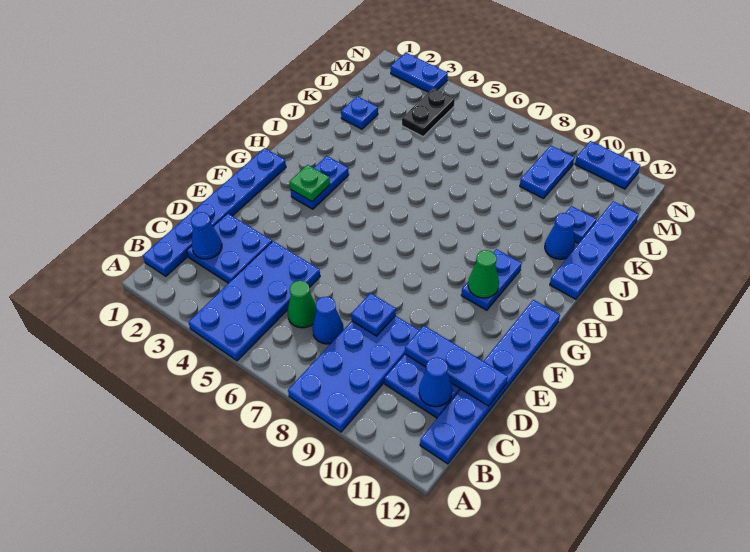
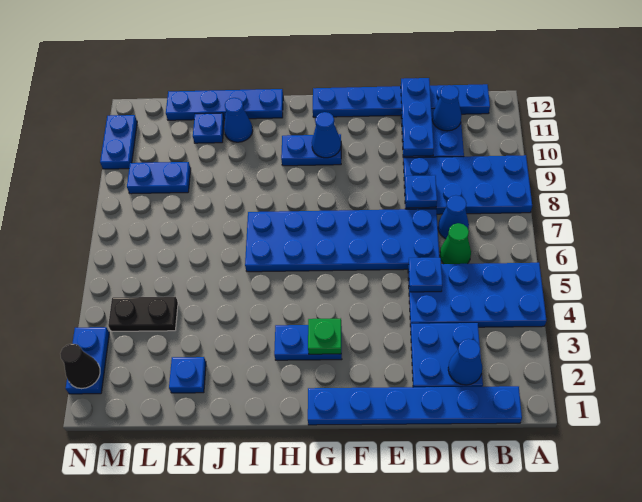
none -> blue plate D5 level 2
none -> blue plate D6:I7 level 1
green cone G10 level 2 -> blue cone G10 level 2
none -> black cone N2 level 2

